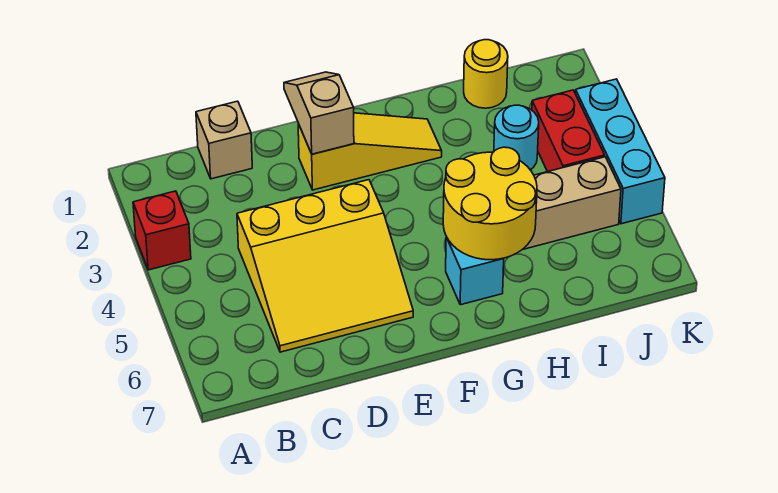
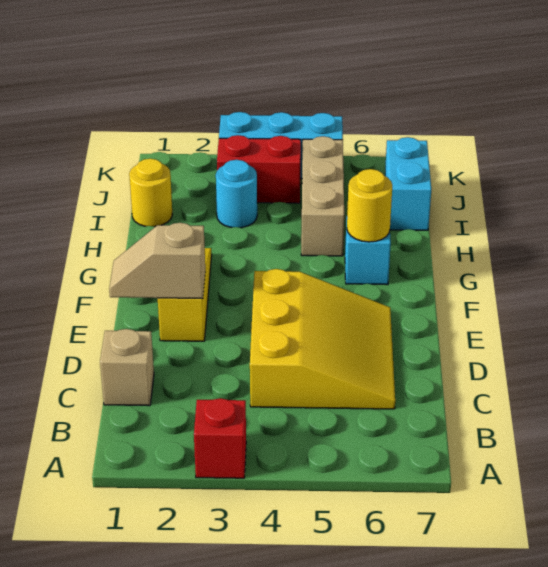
yellow round brick G5:H6 level 2 -> yellow round brick G6 level 2
none -> cyan brick I7:J7 level 1

